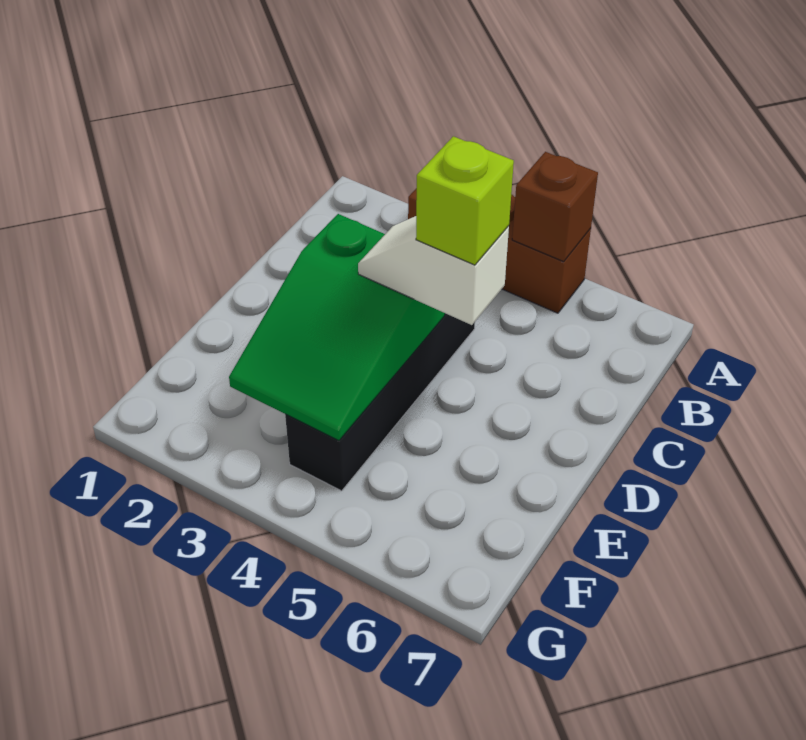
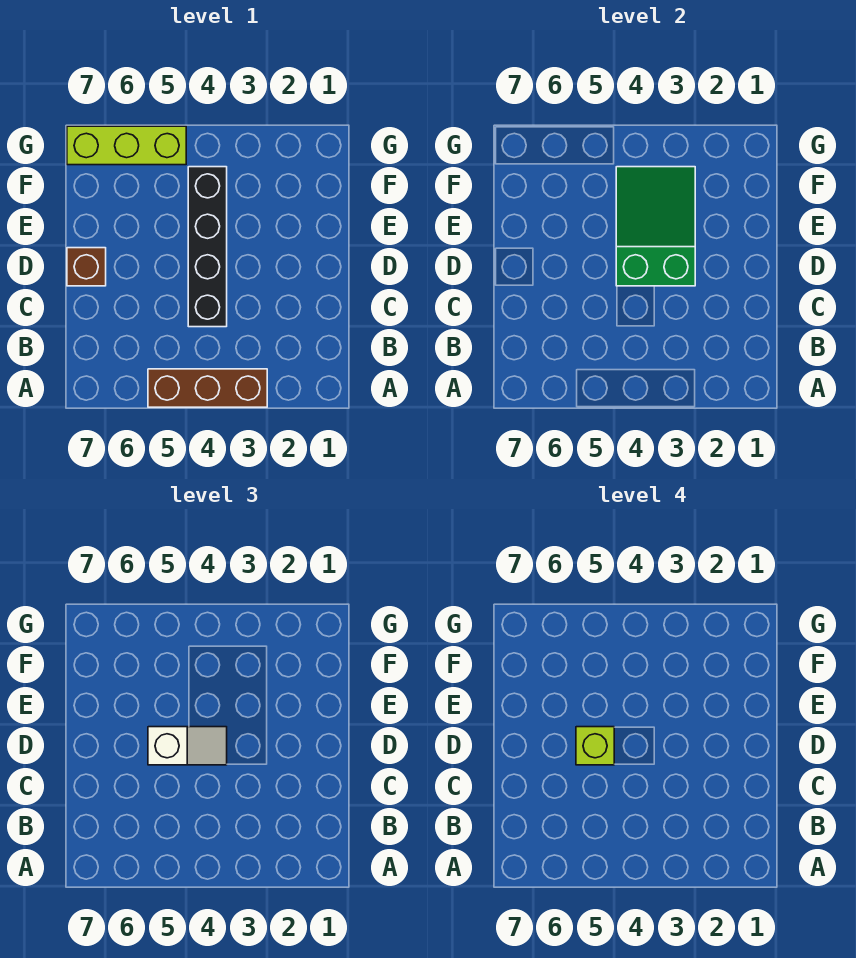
brown brick A5 level 2 -> brown brick D7 level 1
none -> lime brick G5:G7 level 1

